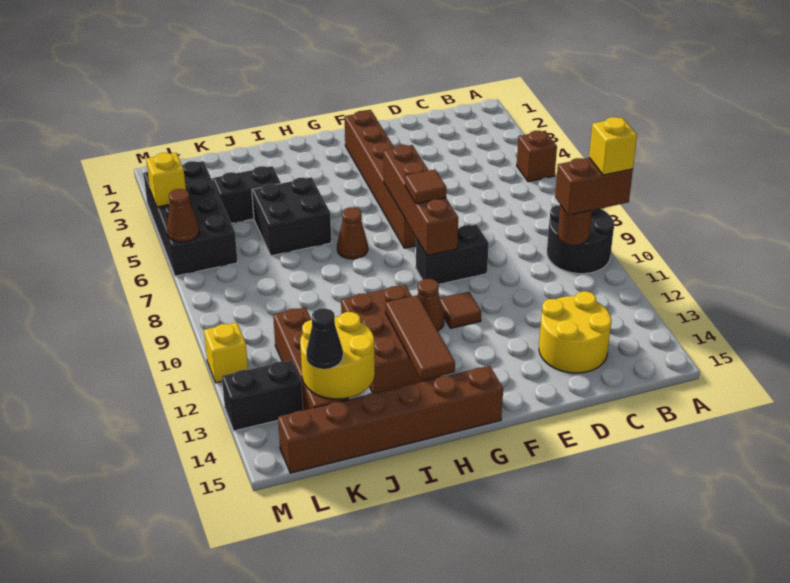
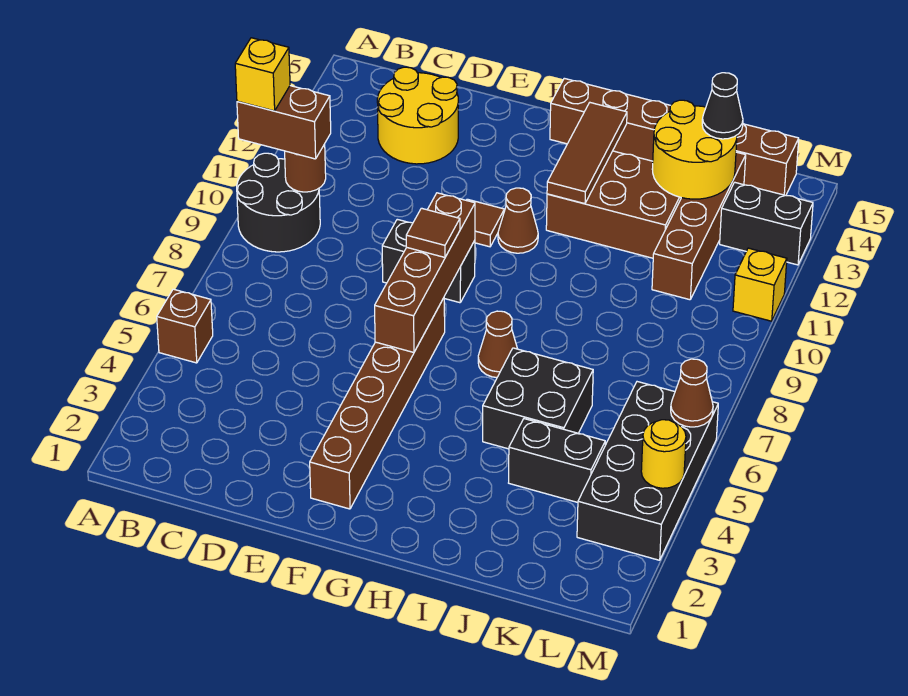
brown brick H11:I13 level 1 -> brown brick H12:J13 level 1
yellow brick M4 level 2 -> yellow round brick M4 level 2

